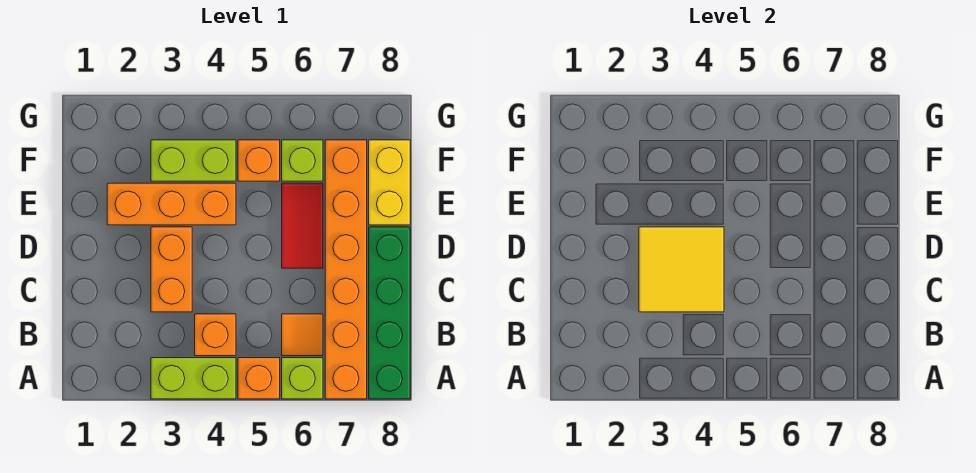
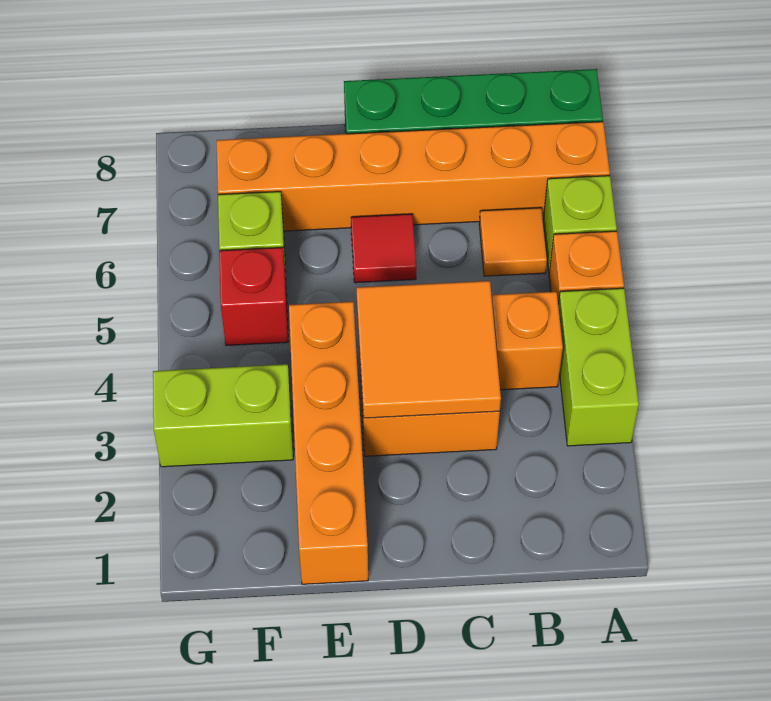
yellow tile C3:D4 level 2 -> orange tile C3:D4 level 2
red tile D6:E6 level 1 -> red tile D6 level 1
orange brick E2:E4 level 1 -> orange brick E1:E4 level 1
yellow brick E8:F8 level 1 -> none
lime brick F3:F4 level 1 -> lime brick F3:G3 level 1
orange brick F5 level 1 -> red brick F5 level 1

